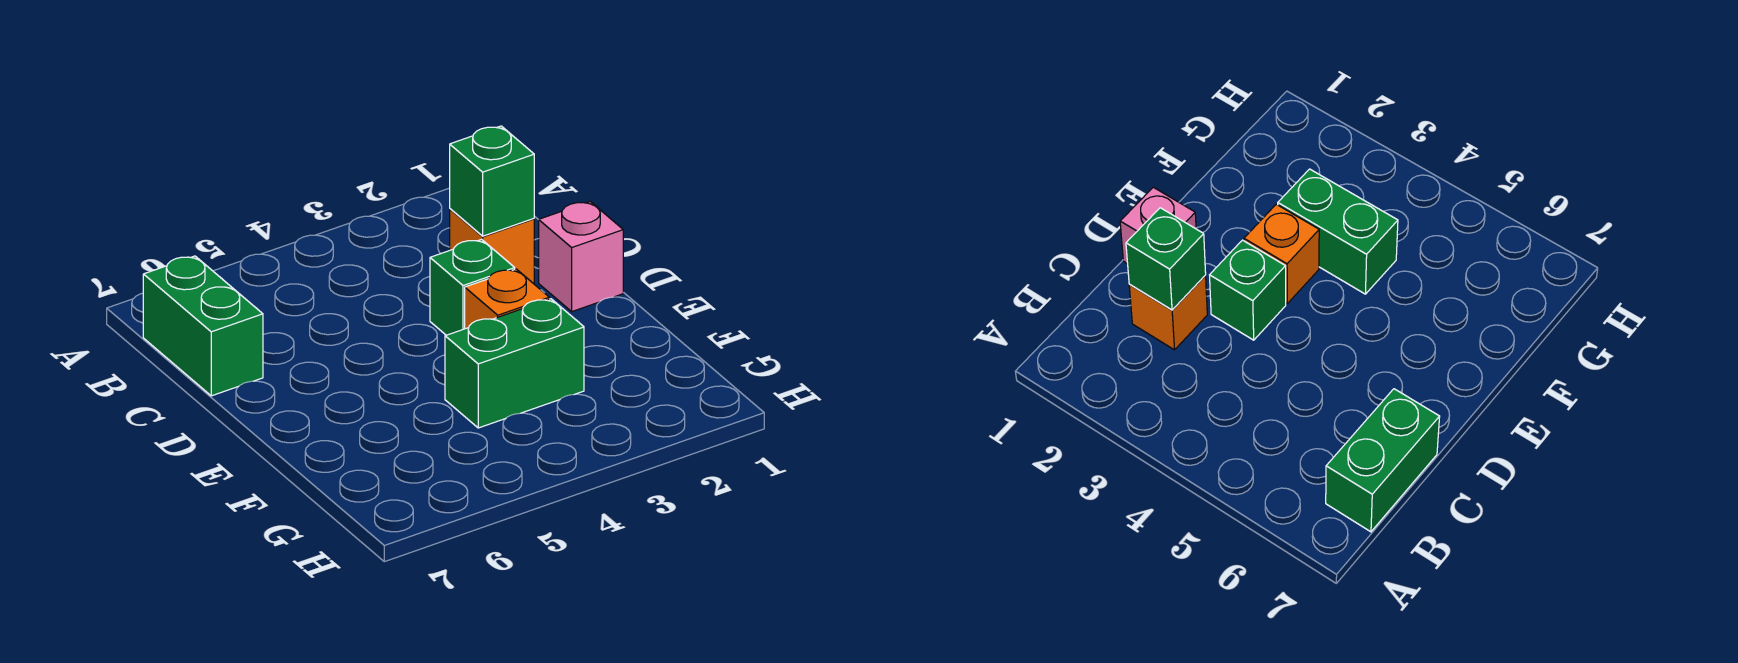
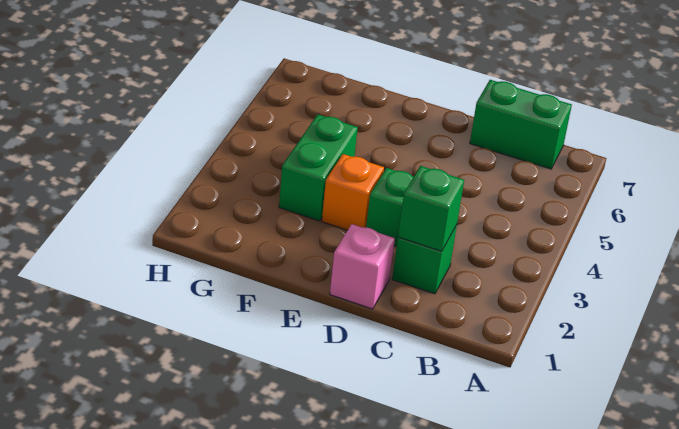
orange brick C2 level 1 -> green brick C2 level 1

